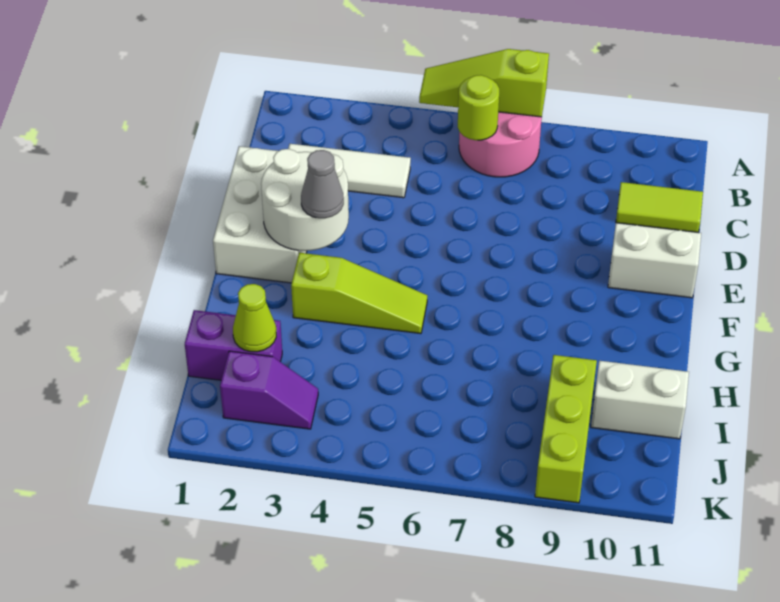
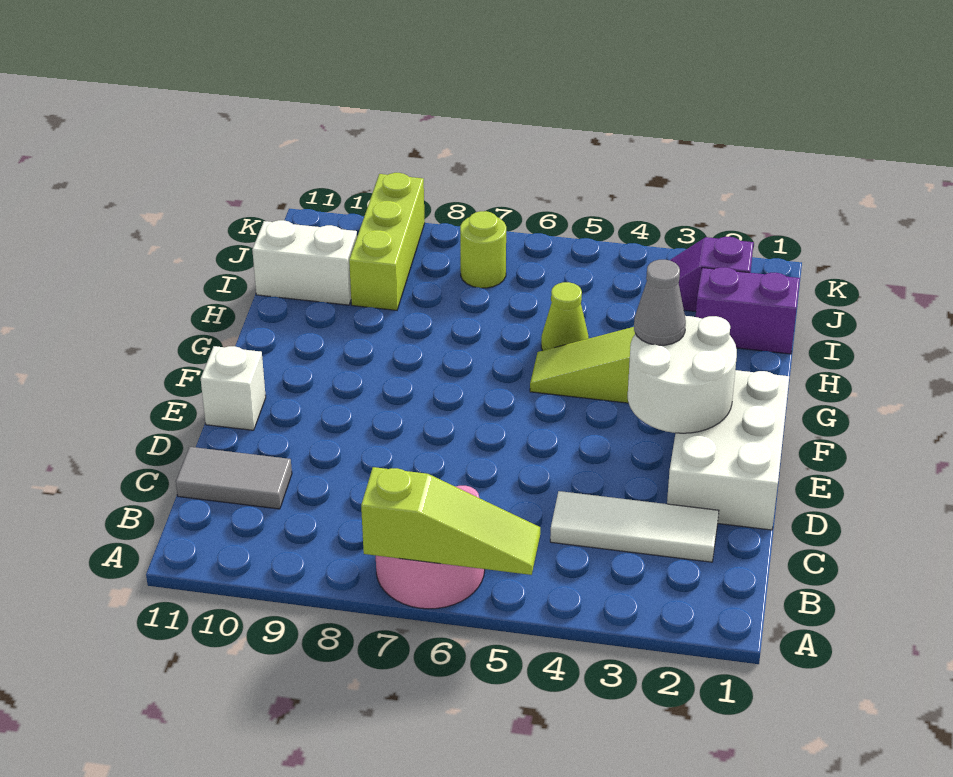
lime round brick B6 level 2 -> lime round brick J7 level 1
lime tile C10:C11 level 1 -> grey tile C10:C11 level 1
white brick E10:E11 level 1 -> white brick E11 level 1
lime cone I2 level 2 -> lime cone H5 level 1

